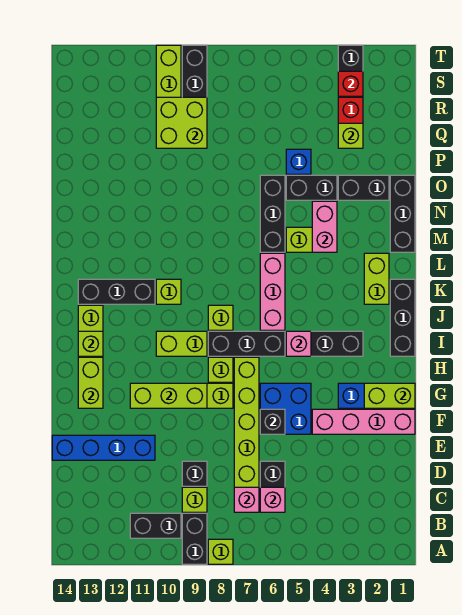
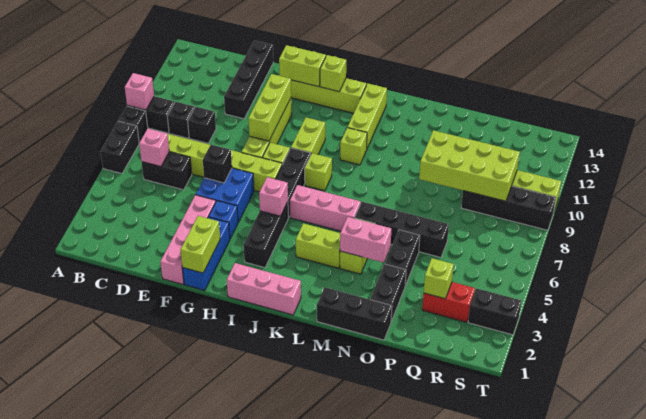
lime brick A8 level 1 -> black brick A8 level 1
black brick B10:B11 level 1 -> black brick A6:A7 level 1
pink brick C7 level 2 -> pink brick A9 level 2
lime brick C9 level 1 -> black brick C9 level 1
blue brick E11:E14 level 1 -> black brick E11:E14 level 1
black brick I1:K1 level 1 -> pink brick I1:K1 level 1
lime brick K2:L2 level 1 -> lime brick K4:L4 level 1
black brick K11:K13 level 1 -> lime brick K11:K13 level 1
black brick M6:O6 level 1 -> black brick M6:P6 level 1
blue brick P5 level 1 -> blue brick G4 level 1
lime brick Q9:R10 level 2 -> lime brick O9:R10 level 2
red brick S3 level 2 -> none

